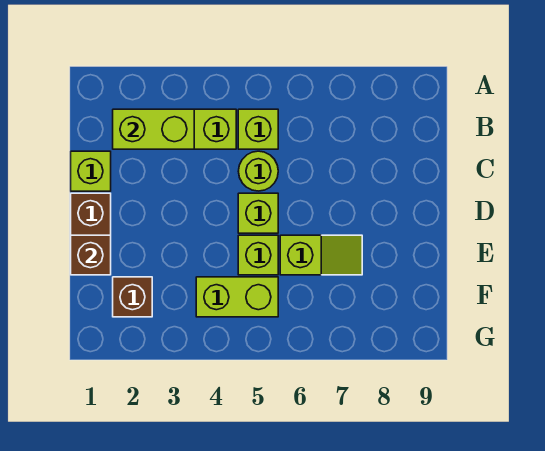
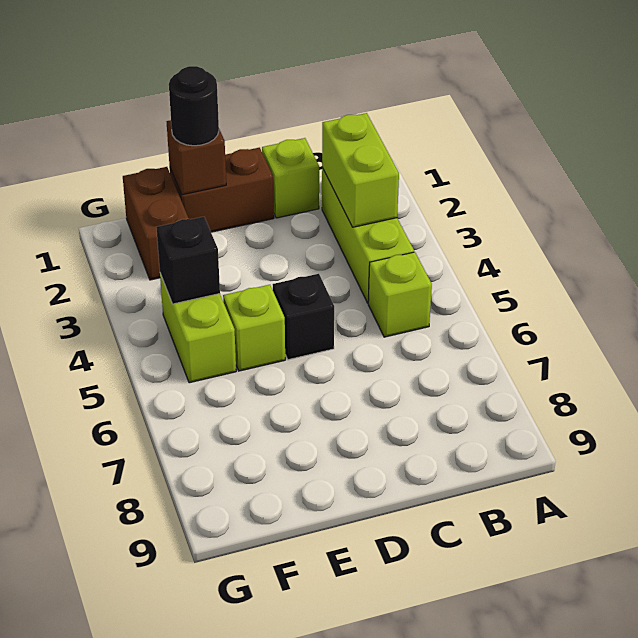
lime round brick C5 level 1 -> none
lime brick D5 level 1 -> black brick D5 level 1
none -> black round brick E1 level 3
lime slope E6:E7 level 1 top 6 -> none
brown brick F2 level 1 -> brown brick F1:F2 level 1
none -> black brick F4 level 2

